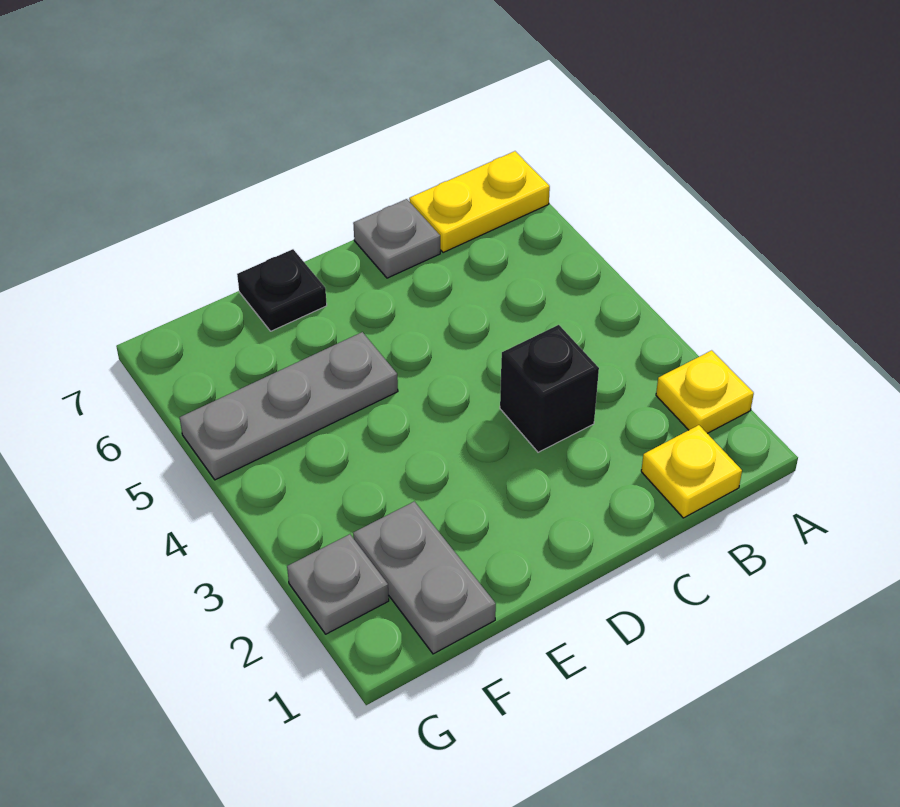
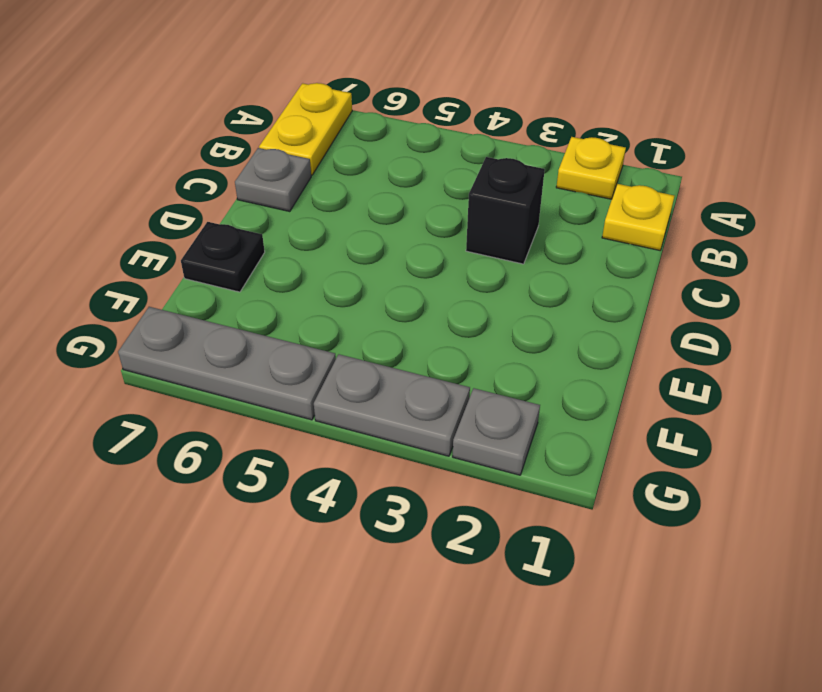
grey plate E5:G5 level 1 -> grey plate G5:G7 level 1
grey plate F1:F2 level 1 -> grey plate G3:G4 level 1

